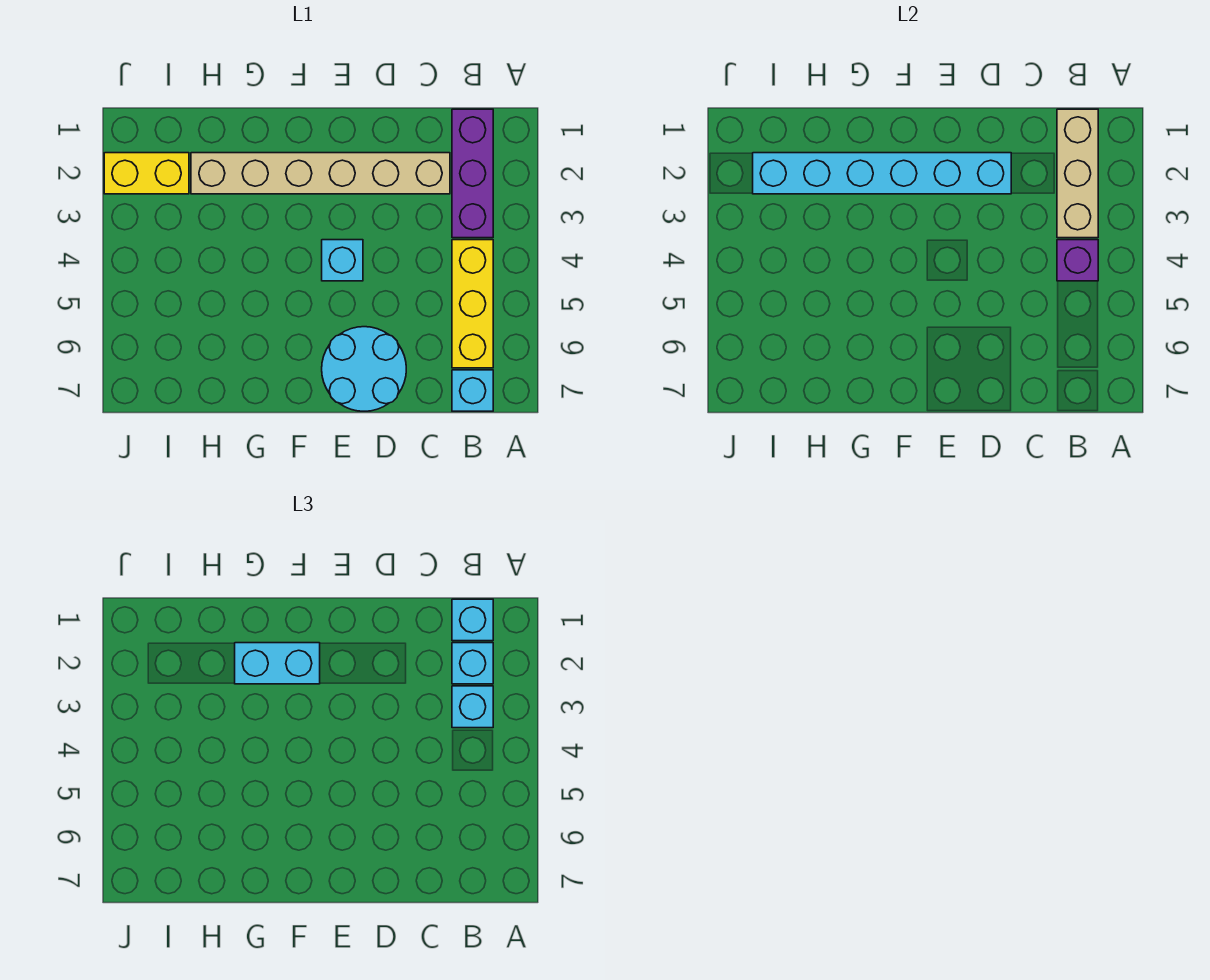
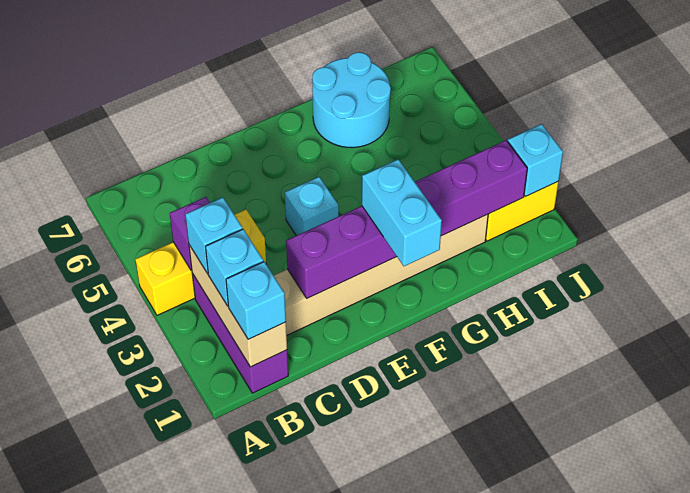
yellow brick B4:B6 level 1 -> yellow brick A4:C4 level 1
cyan brick B7 level 1 -> cyan brick J2 level 2
cyan brick D2:I2 level 2 -> purple brick D2:I2 level 2
cyan round brick D6:E7 level 1 -> cyan round brick G6:H7 level 1
cyan brick F2:G2 level 3 -> cyan brick F1:F2 level 3

